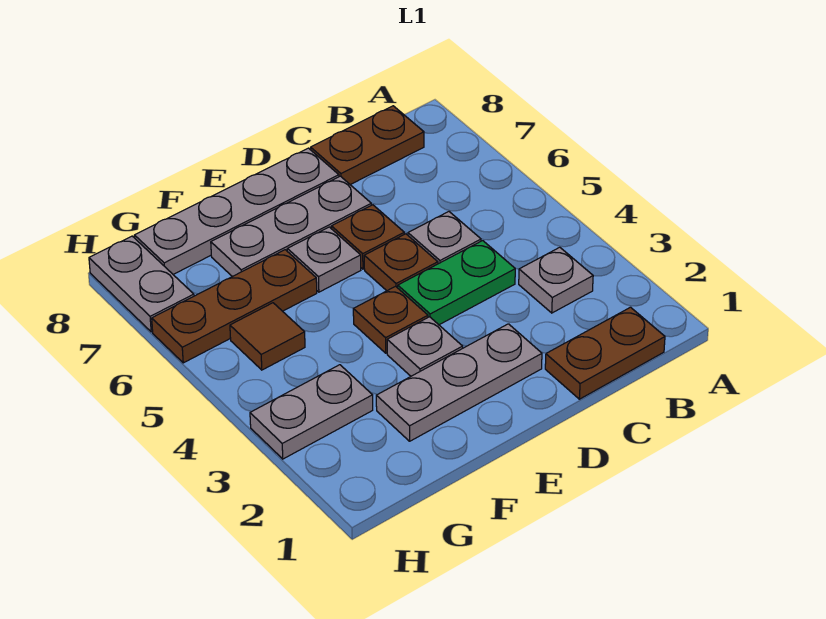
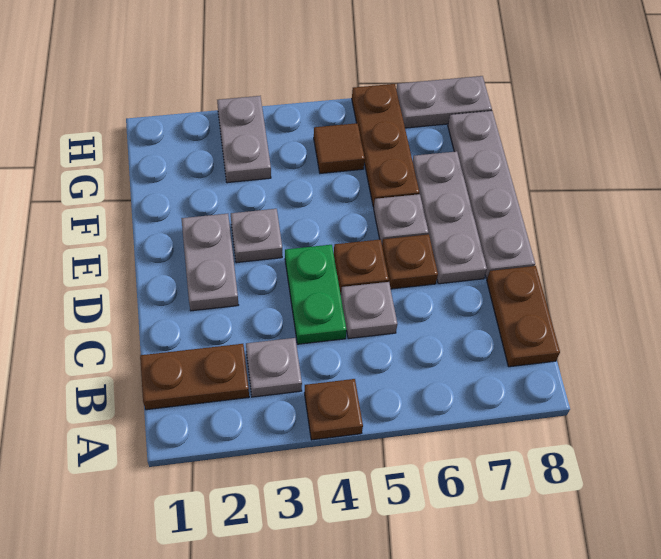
brown plate B1:C1 level 1 -> brown plate B1:B2 level 1
grey plate D2:F2 level 1 -> grey plate D2:E2 level 1
brown plate E4 level 1 -> brown plate A4 level 1

